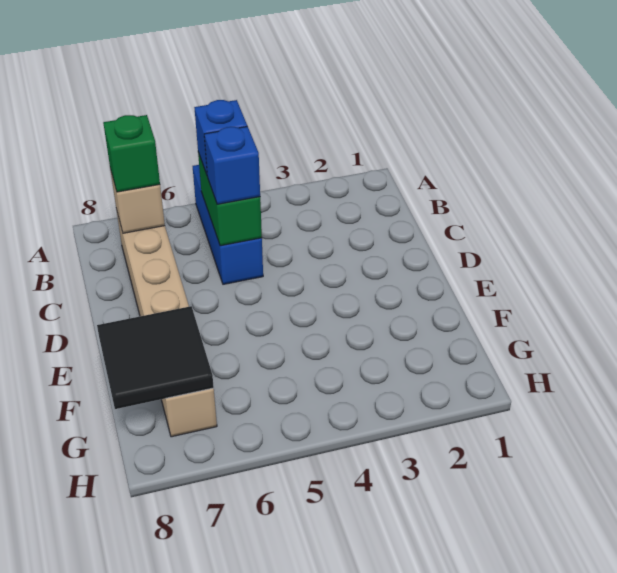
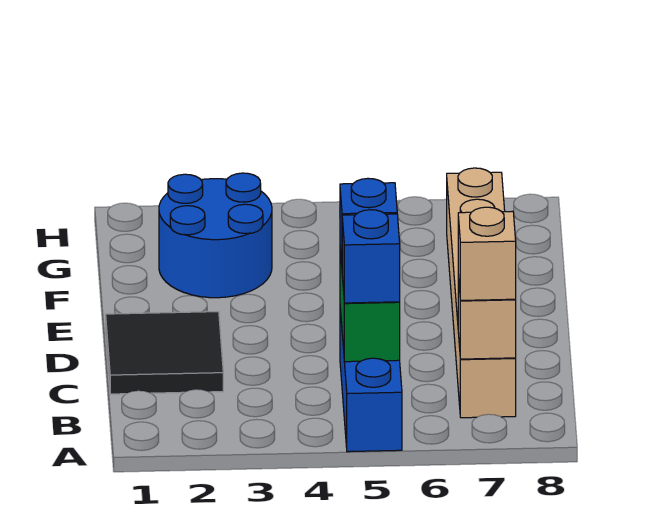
green brick B7 level 3 -> tan brick B7 level 3
none -> blue round brick F2:G3 level 1
black tile F7:G8 level 2 -> black tile C1:D2 level 1

